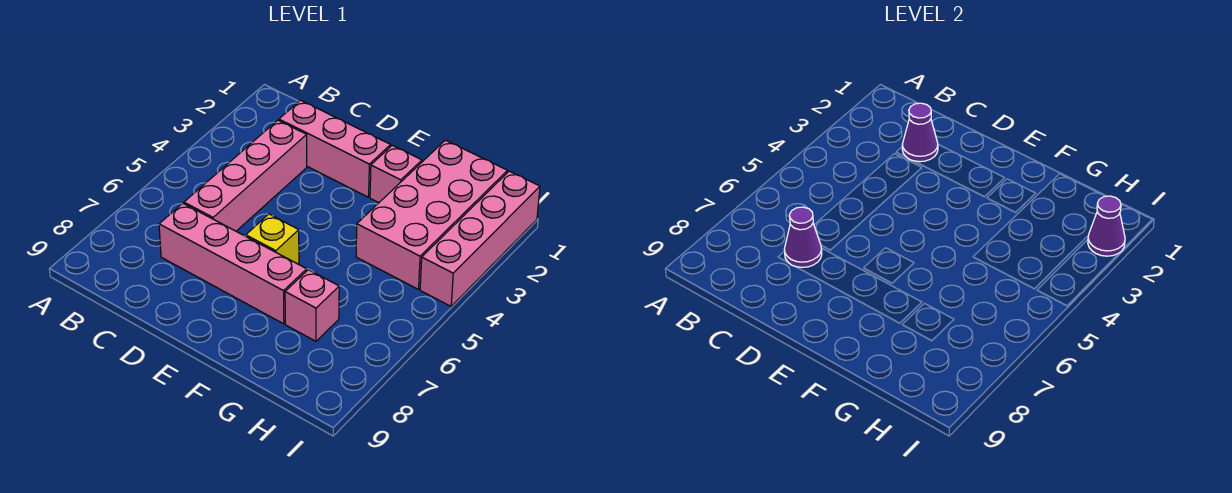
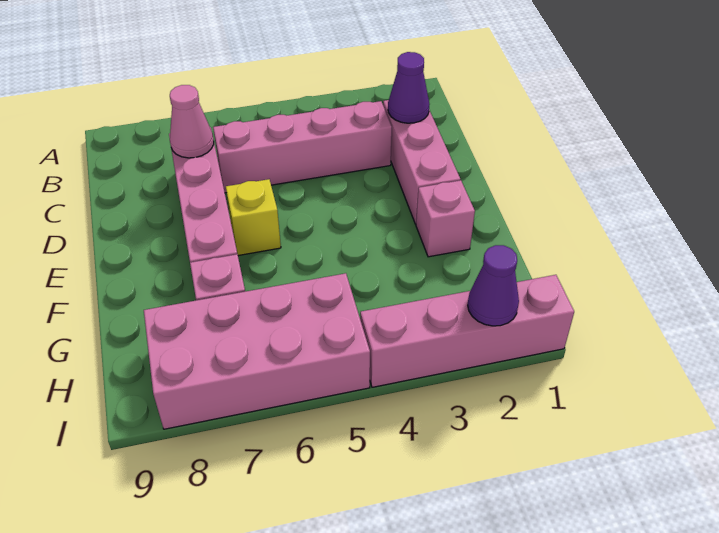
purple cone C7 level 2 -> pink cone C7 level 2
pink brick G1:H4 level 1 -> pink brick H5:I8 level 1

